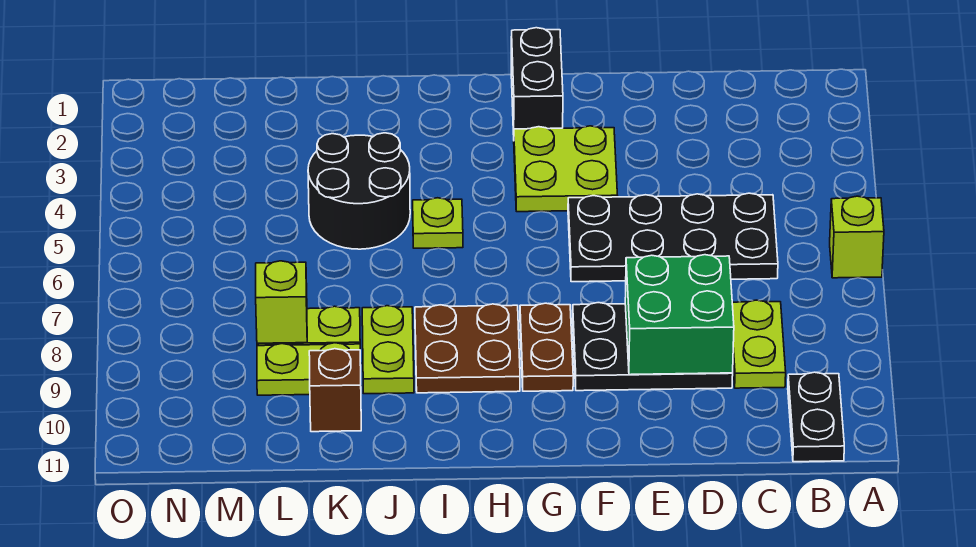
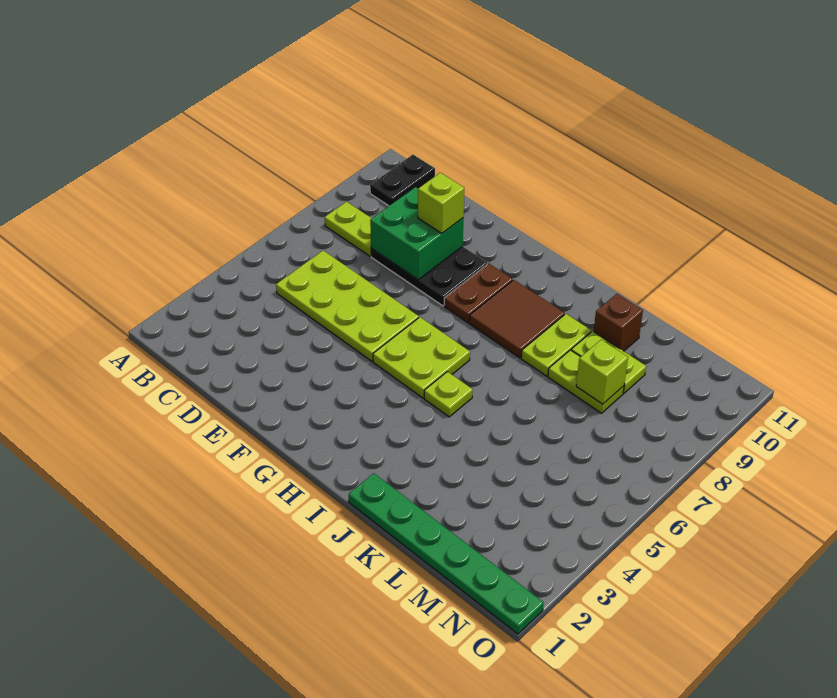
lime brick A6 level 1 -> lime brick E9 level 3
black plate C5:F6 level 1 -> lime plate C5:F6 level 1
lime plate C8:C9 level 1 -> lime plate B8:C8 level 1
lime plate F3:G4 level 1 -> lime plate G5:H6 level 1
black brick G1:G2 level 1 -> none
brown plate H8:I9 level 1 -> brown tile H8:I9 level 1
none -> green plate J1:O1 level 1
black round brick J4:K5 level 1 -> none

